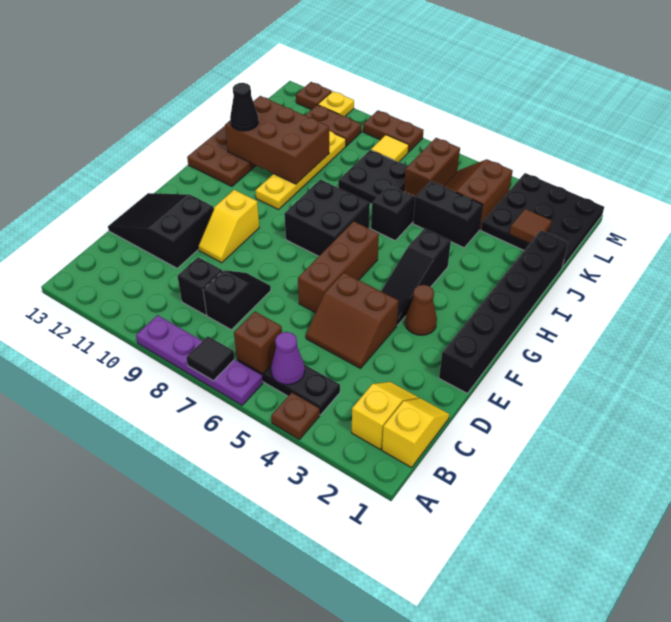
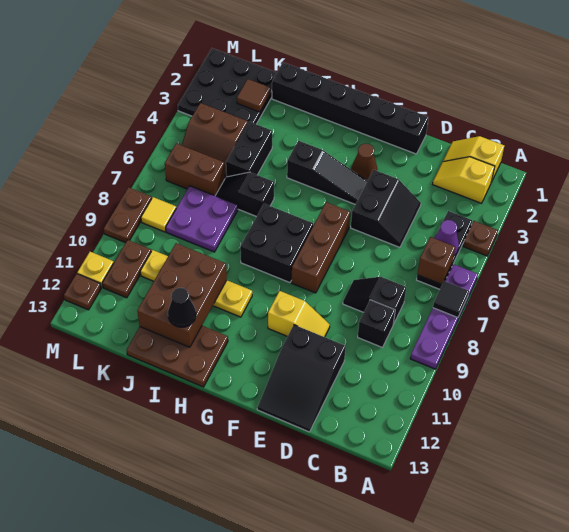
brown slope D4:E5 level 1 top E -> black slope D4:E5 level 1 top E
brown brick E6:G6 level 1 -> brown brick F6:F8 level 1
black plate J7:K8 level 1 -> purple plate J7:K8 level 1

